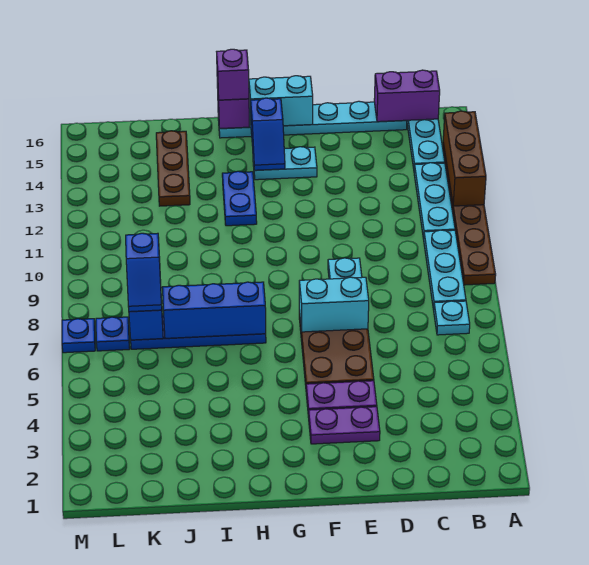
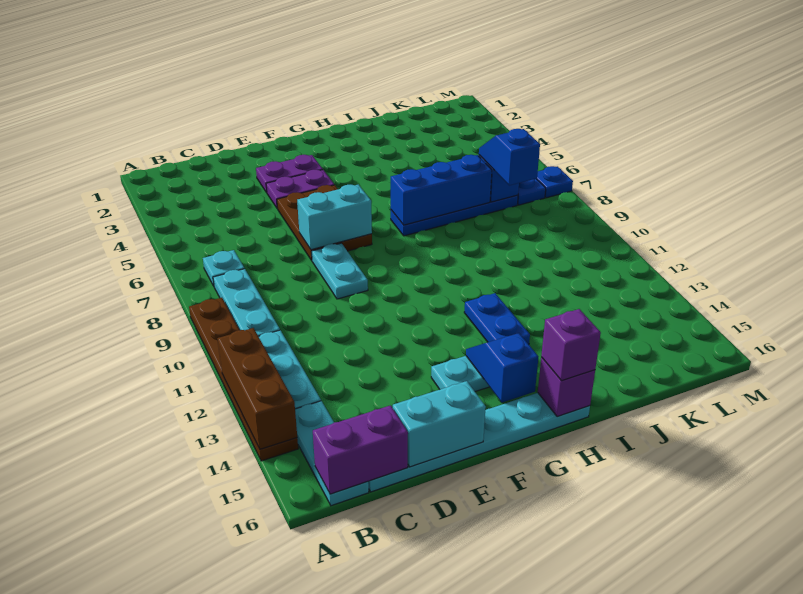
cyan brick F16:G16 level 2 -> cyan brick D16:E16 level 2
brown plate J13:J15 level 1 -> none

